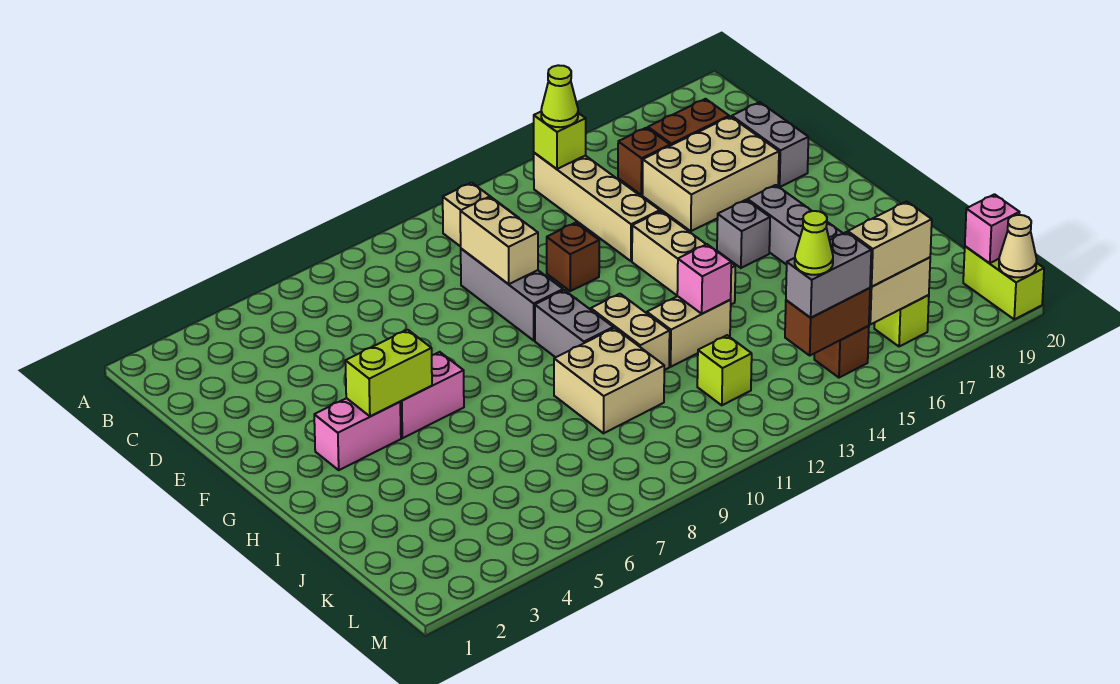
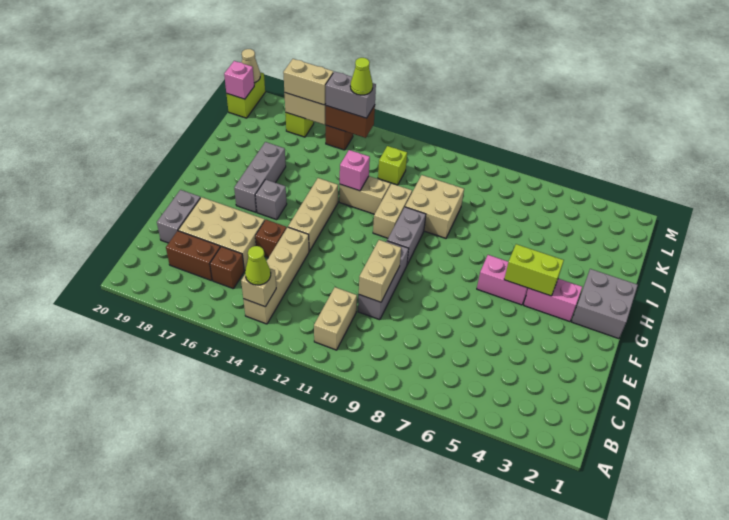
lime brick B14 level 2 -> tan brick B14 level 2
brown brick E12 level 1 -> brown brick E15 level 1
none -> grey brick G1:H2 level 1

